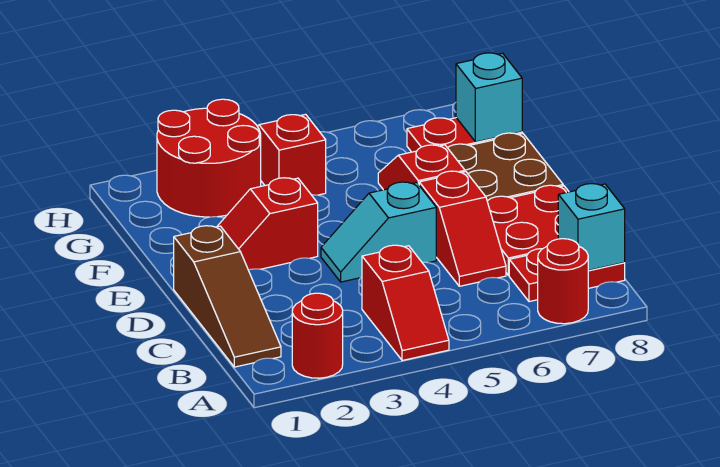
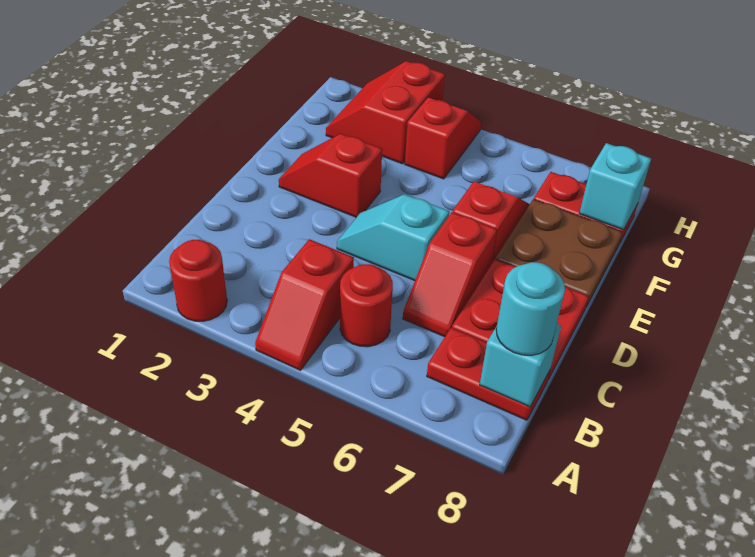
red round brick A7 level 1 -> red round brick B5 level 1
brown slope B1:D1 level 1 top D -> none
none -> cyan round brick B8 level 3
red round brick G2:H3 level 1 -> red slope G2:H3 level 1 top 3

